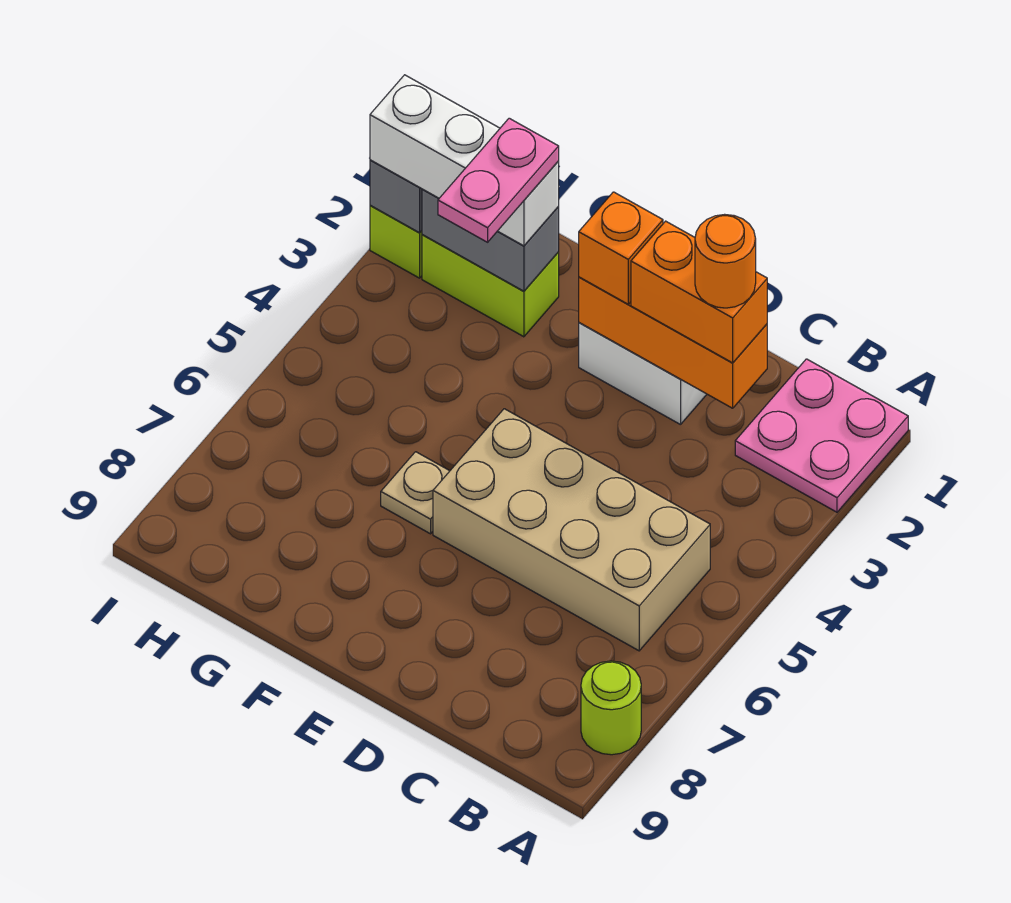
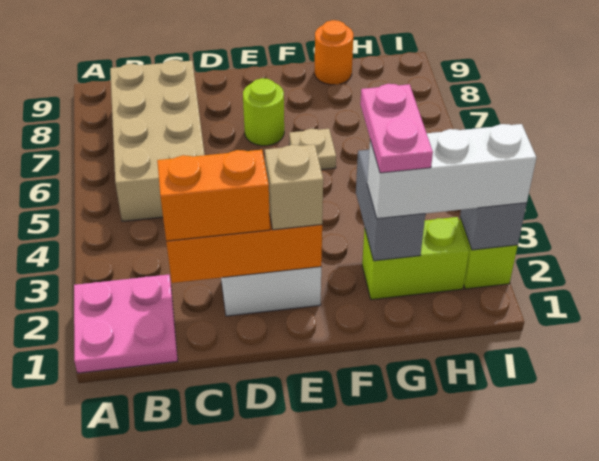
lime round brick A8 level 1 -> lime round brick E7 level 1
tan brick B5:E6 level 1 -> tan brick B5:C8 level 1
orange round brick C2 level 4 -> orange round brick G9 level 1
orange brick E2 level 3 -> tan brick E2 level 3
grey brick G2:H2 level 2 -> grey brick G2:G3 level 2

